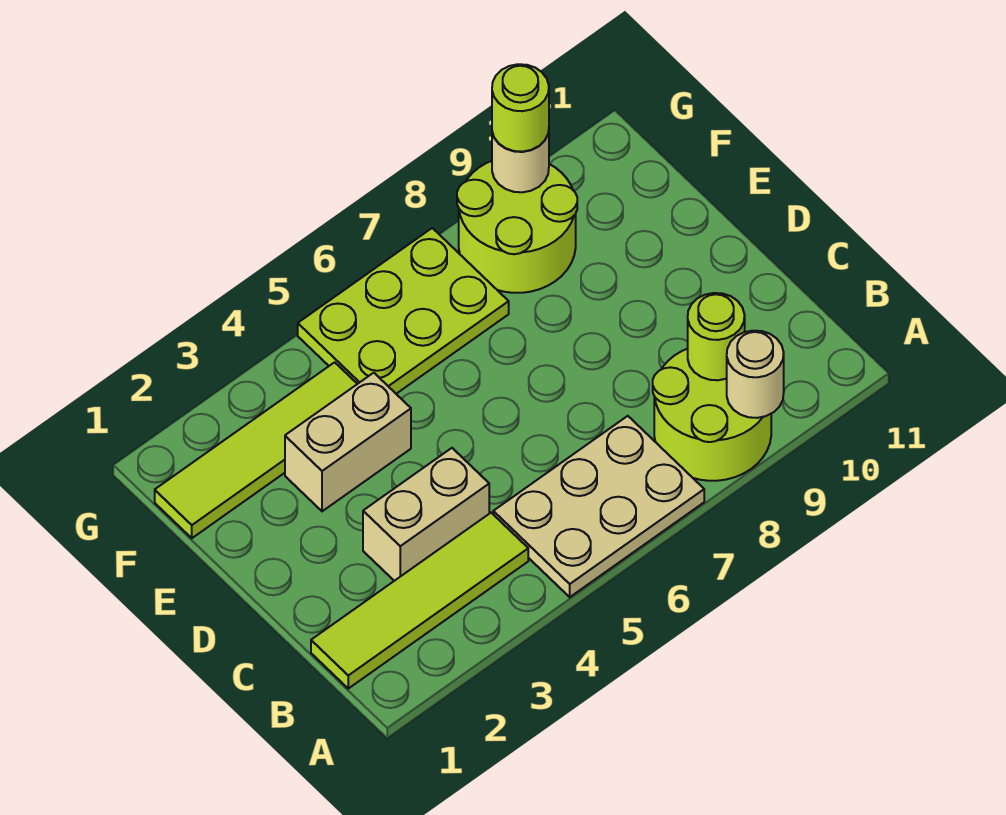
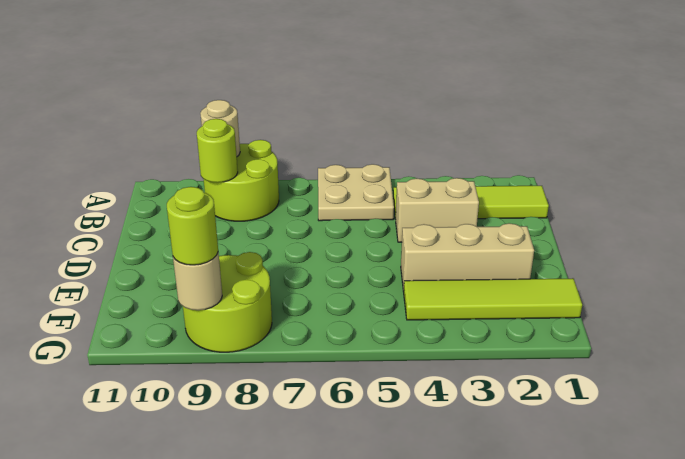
tan plate A5:B7 level 1 -> tan plate A5:B6 level 1
tan brick E3:E4 level 1 -> tan brick E2:E4 level 1
lime plate F5:G7 level 1 -> none

